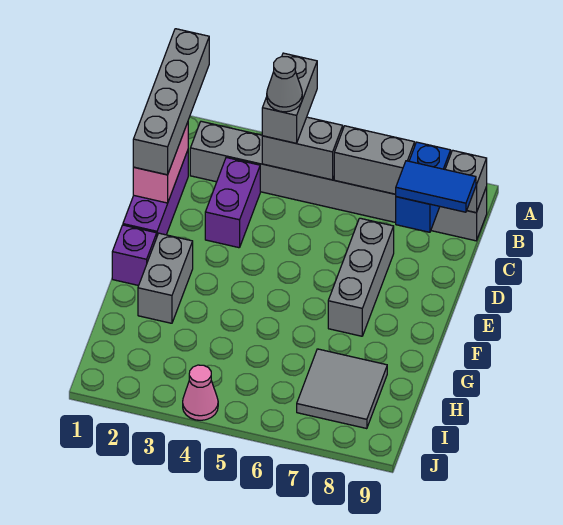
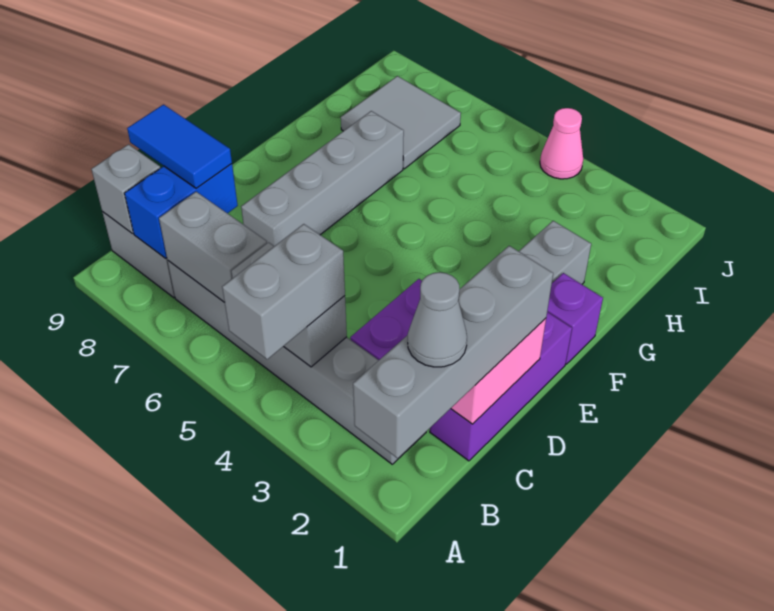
grey cone B4 level 4 -> grey cone B1 level 4
grey brick D7:F7 level 1 -> grey brick D7:G7 level 1

